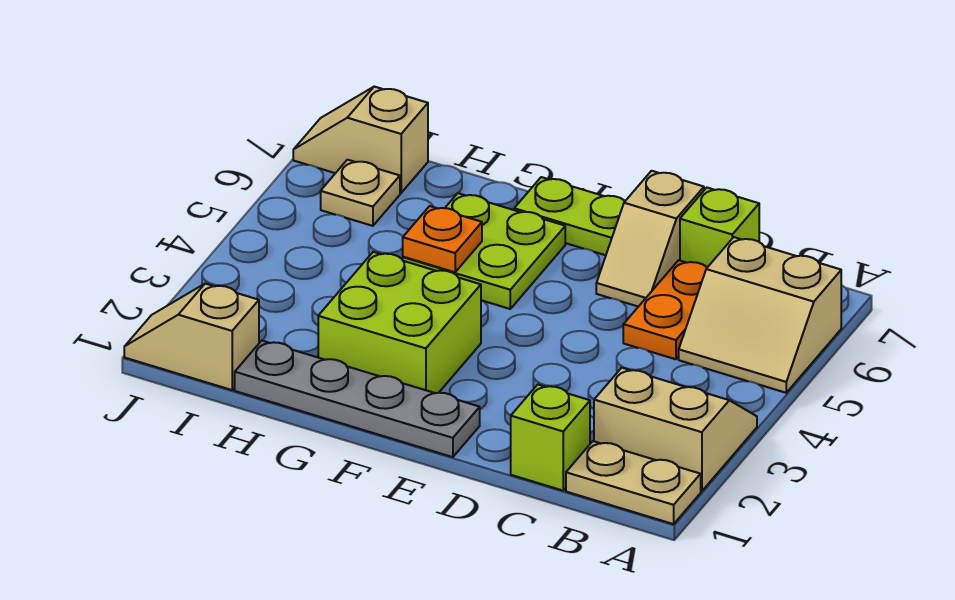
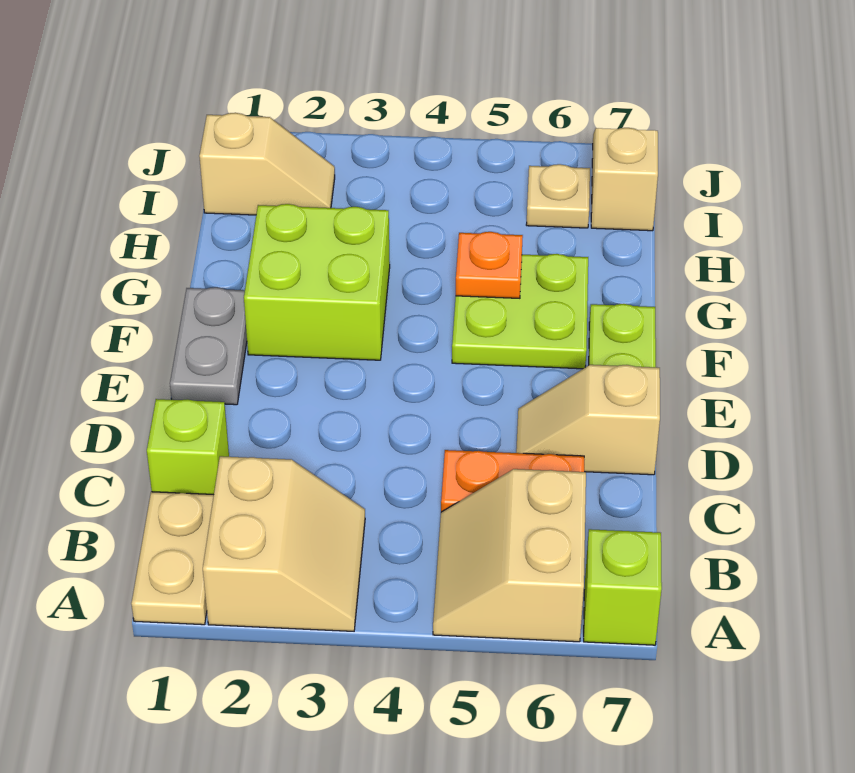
lime brick C7 level 1 -> lime brick A7 level 1
grey plate E1:H1 level 1 -> grey plate E1:F1 level 1
tan slope I1:J1 level 1 top I -> tan slope I1:I2 level 1 top 1

